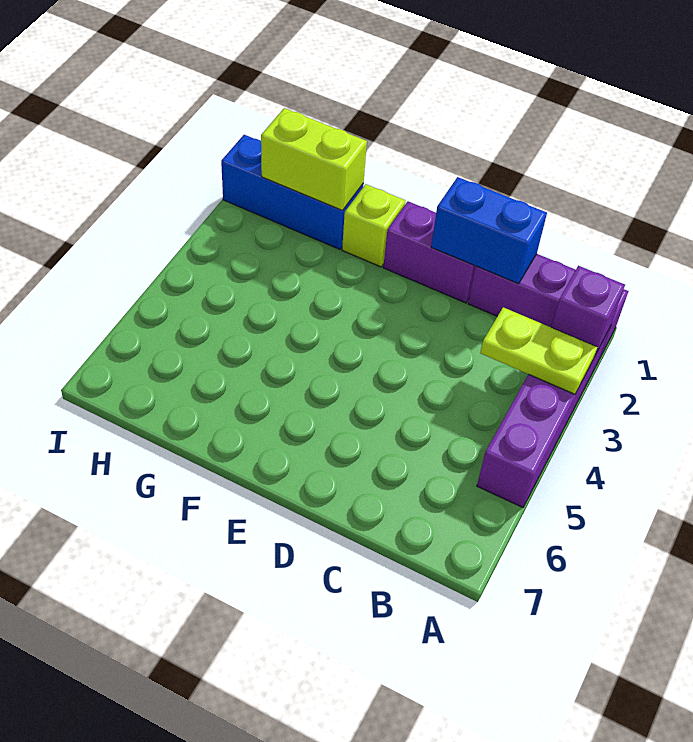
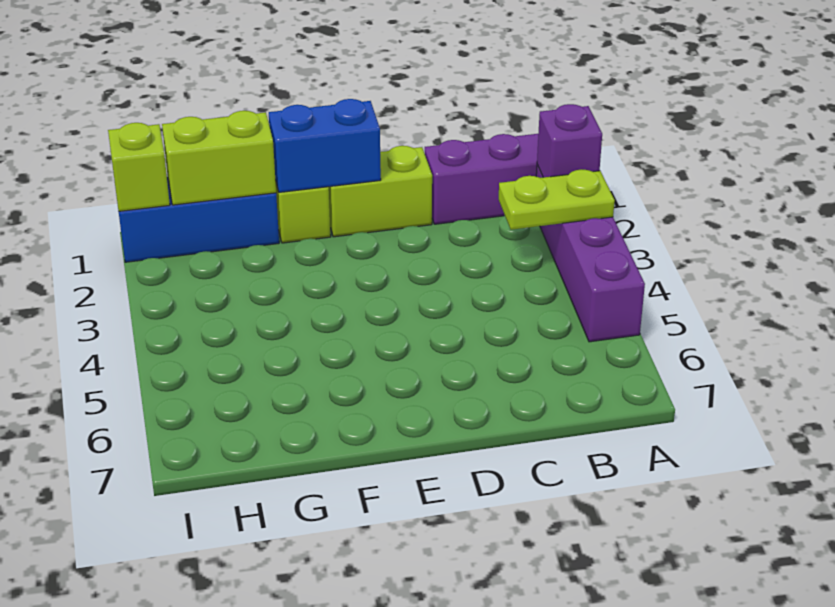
blue brick C1:D1 level 2 -> blue brick E1:F1 level 2
purple brick D1:E1 level 1 -> lime brick D1:E1 level 1
none -> lime brick I1 level 2

